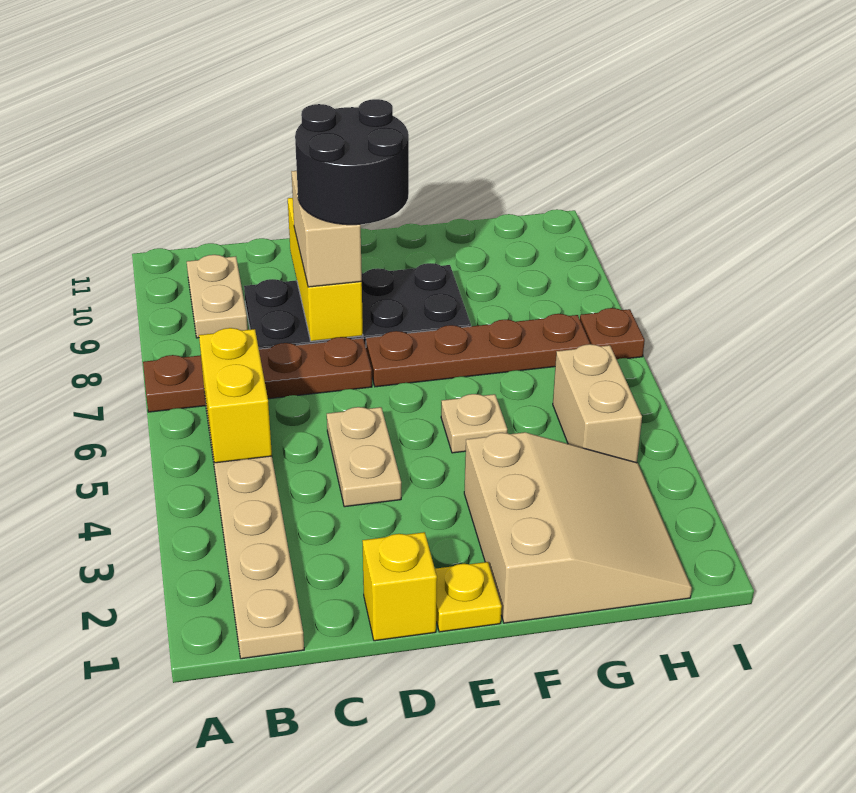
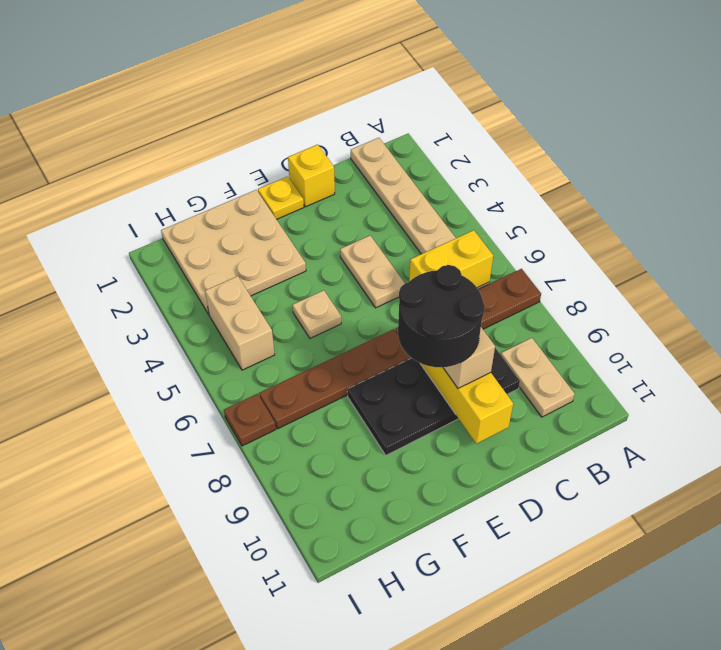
yellow brick B5:B6 level 2 -> yellow brick B6:C6 level 2
tan slope F1:H3 level 1 top F -> tan plate F1:H3 level 1

